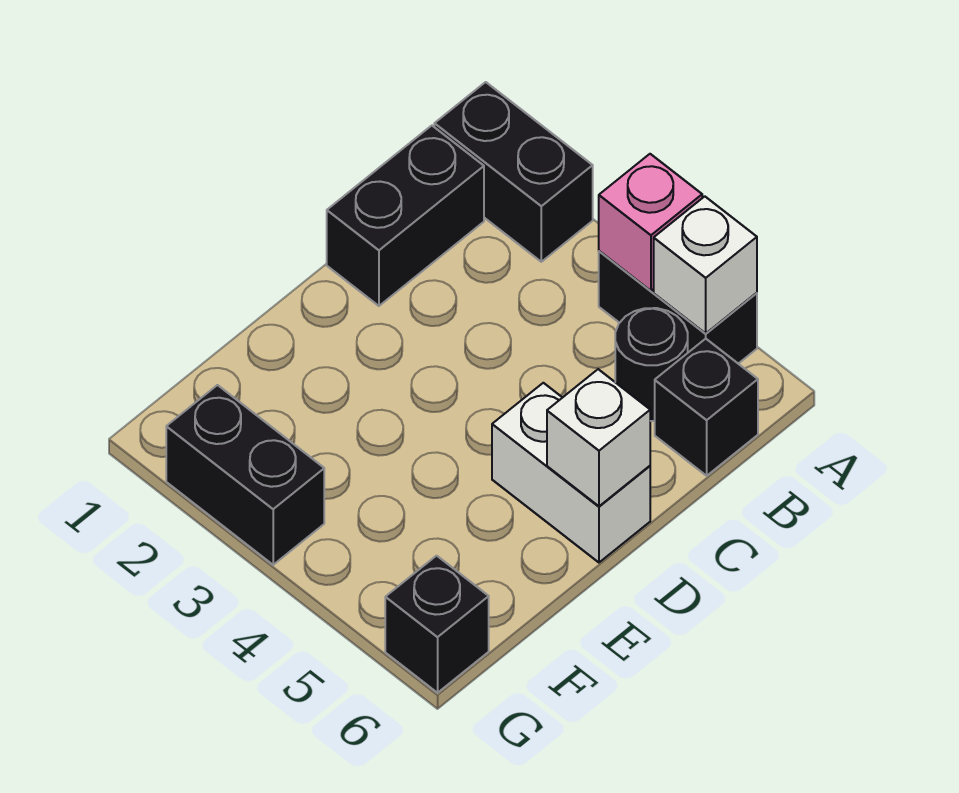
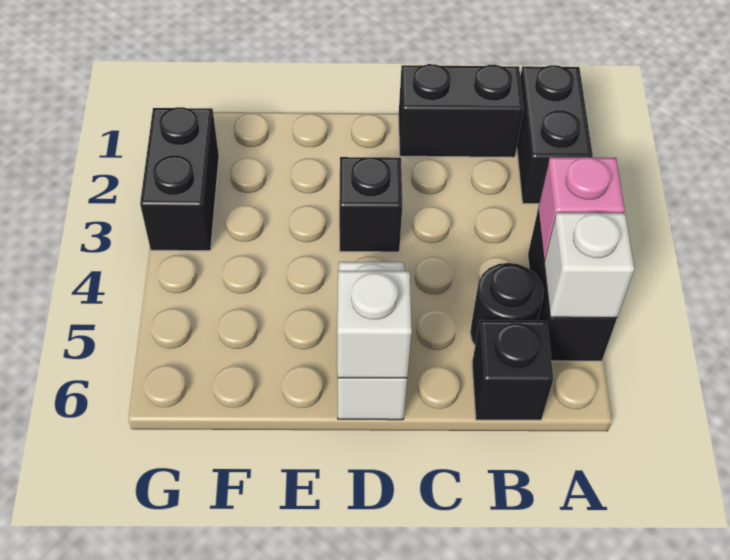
black brick G6 level 1 -> black brick D3 level 1

